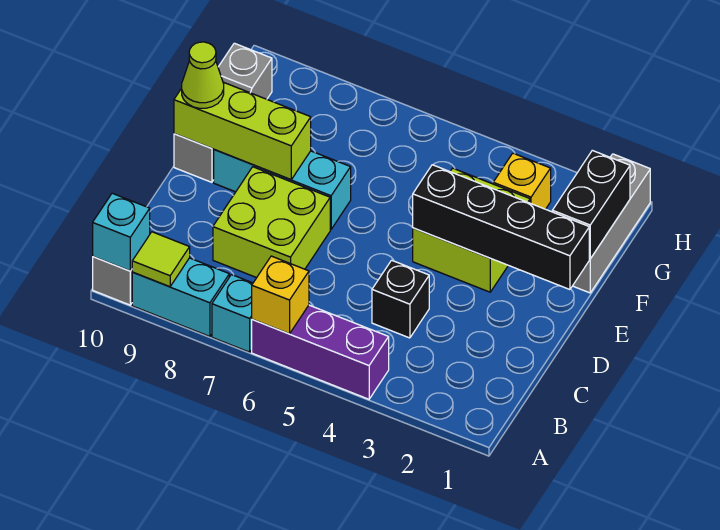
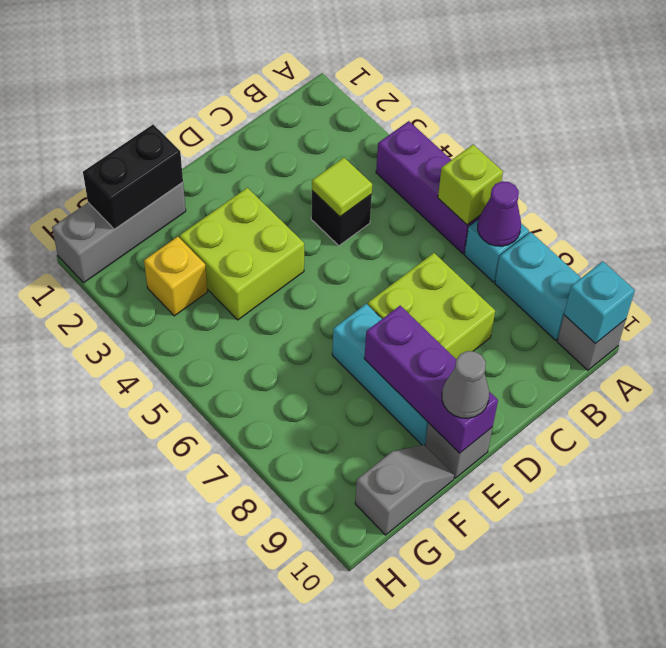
yellow brick A6 level 2 -> lime brick A6 level 2
none -> purple cone A7 level 2
lime tile A9 level 2 -> lime tile C4 level 2
black brick E1:E4 level 2 -> none
lime brick E8:E10 level 2 -> purple brick E8:E10 level 2
lime cone E10 level 3 -> grey cone E10 level 3

